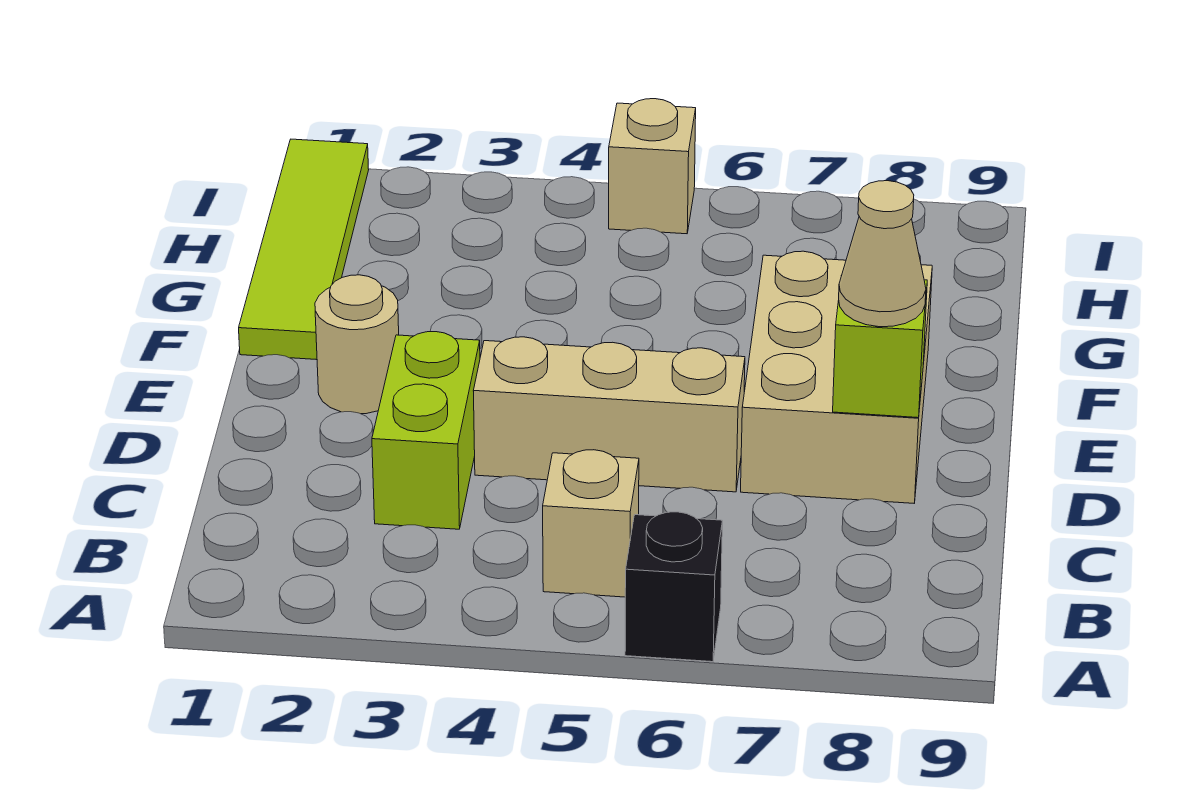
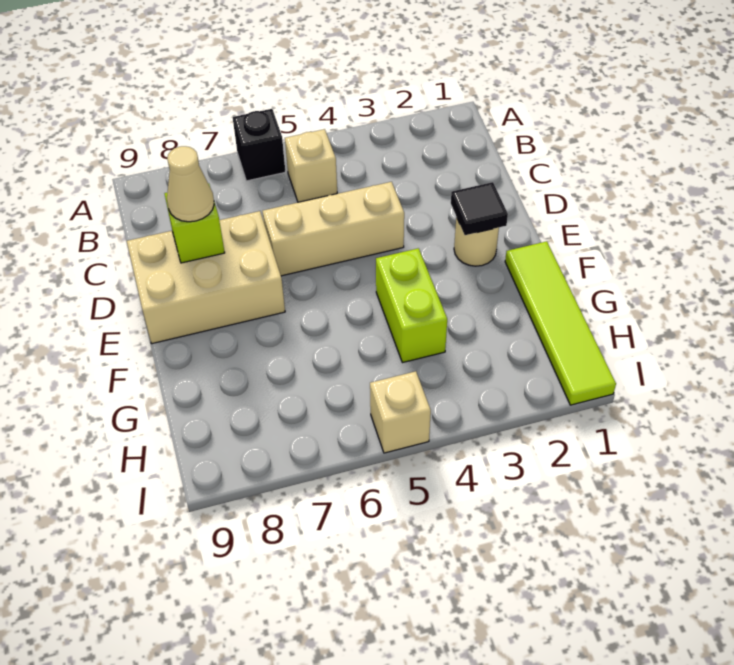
lime brick C3:D3 level 1 -> lime brick F4:G4 level 1
tan brick D7:F8 level 1 -> tan brick D7:E9 level 1
none -> black tile E2 level 2

